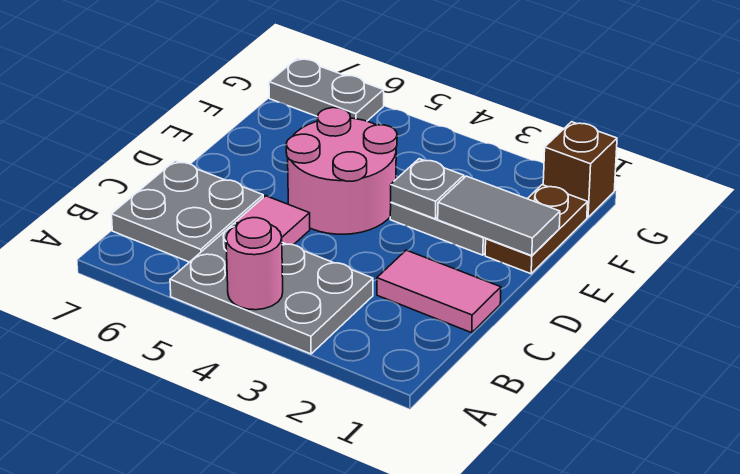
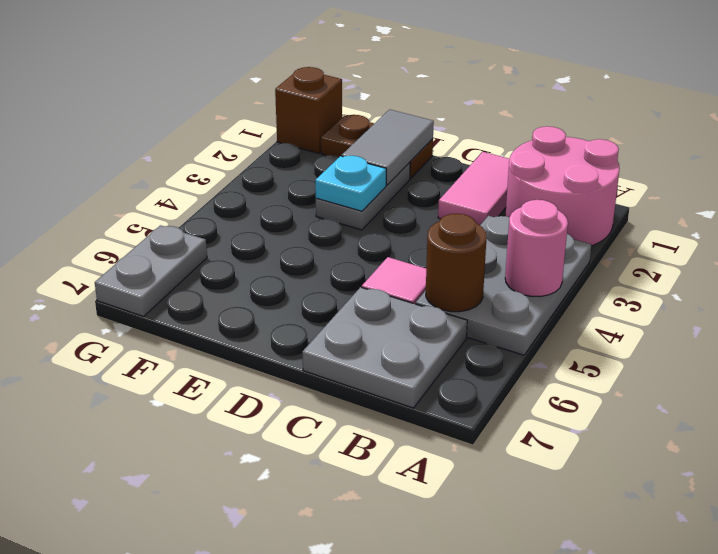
none -> brown round brick B5 level 2
pink round brick D4:E5 level 1 -> pink round brick A1:B2 level 1
grey plate E3 level 2 -> cyan plate E3 level 2

